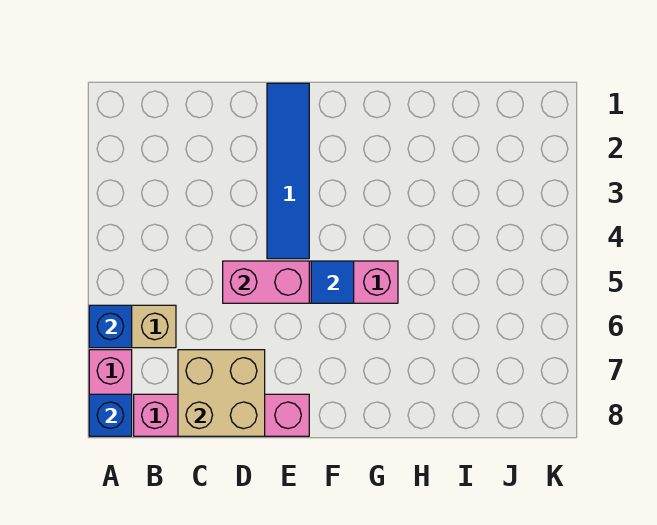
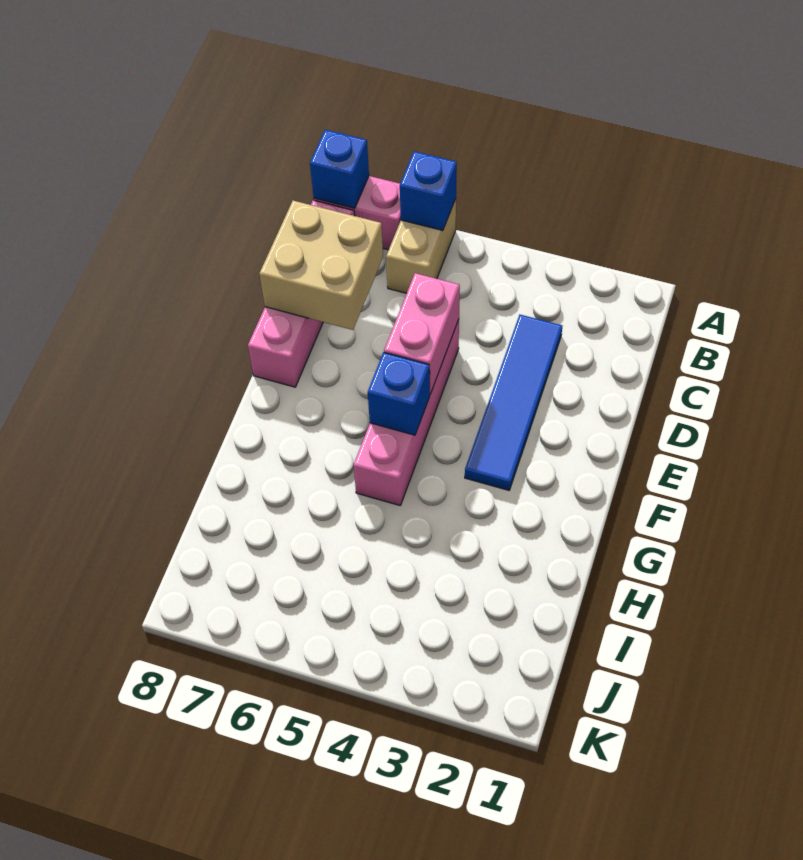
blue tile E1:E4 level 1 -> blue tile C3:F3 level 1
blue tile F5 level 2 -> blue brick F5 level 2

